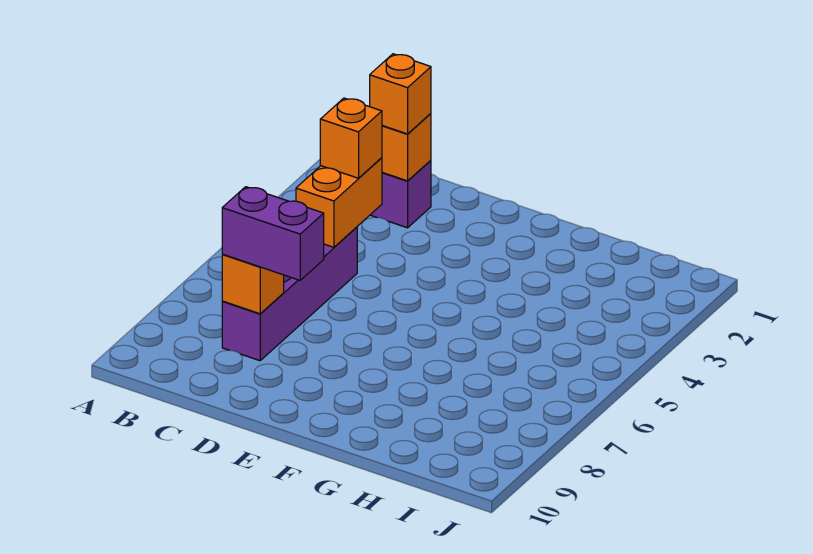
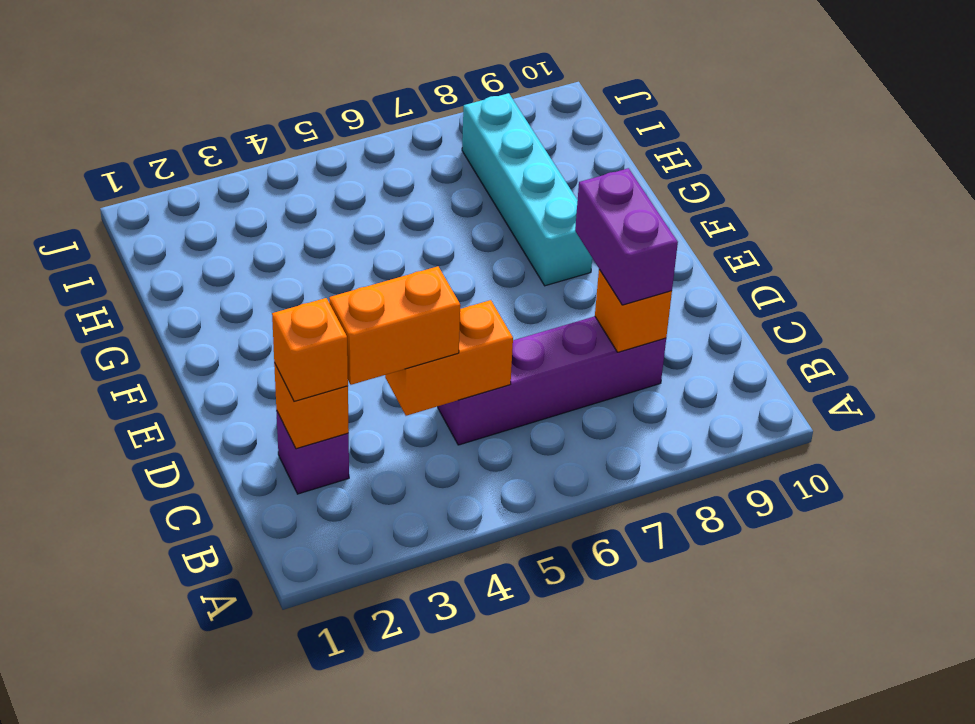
orange brick C4 level 3 -> orange brick C3:C4 level 3
none -> cyan brick F8:I8 level 1

